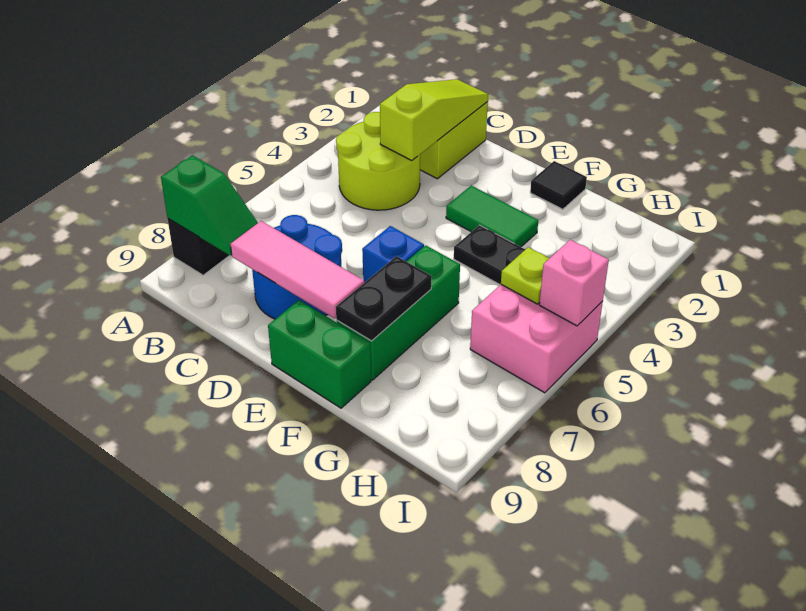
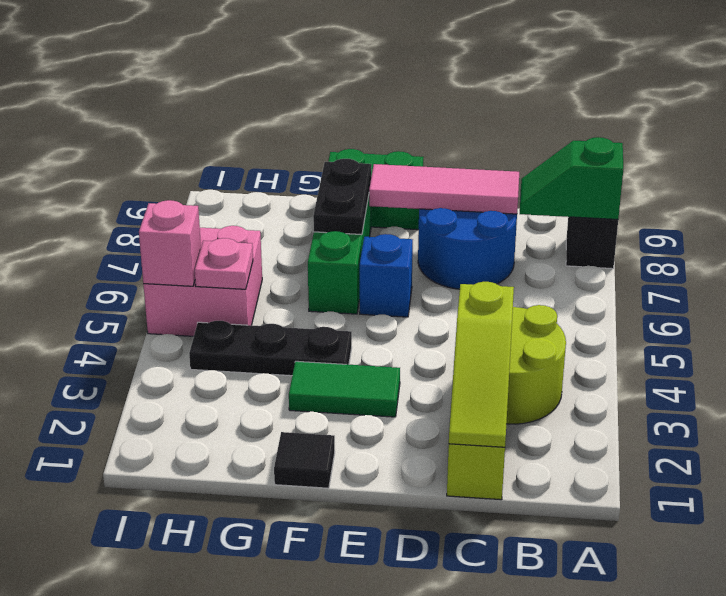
lime plate H5 level 2 -> pink plate H5 level 2

